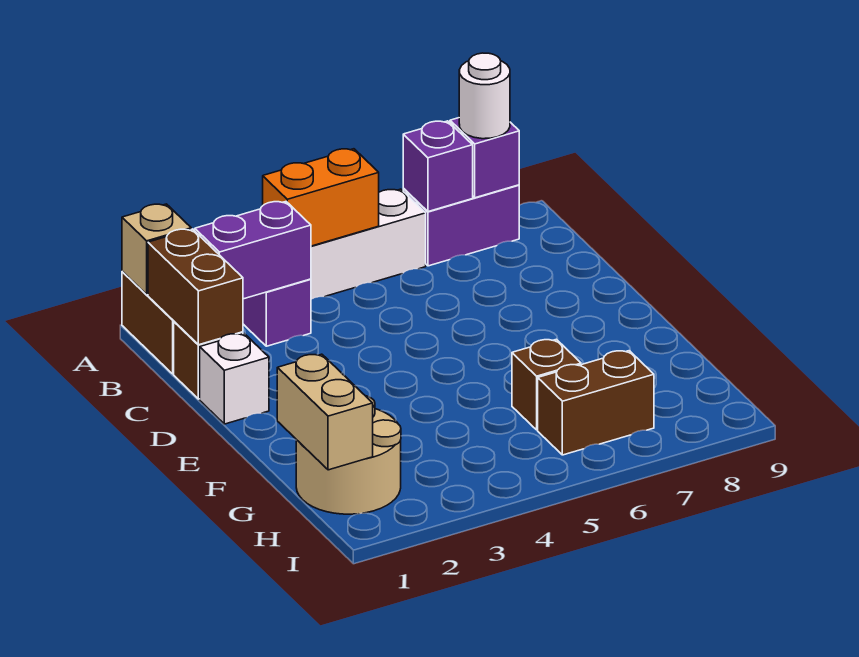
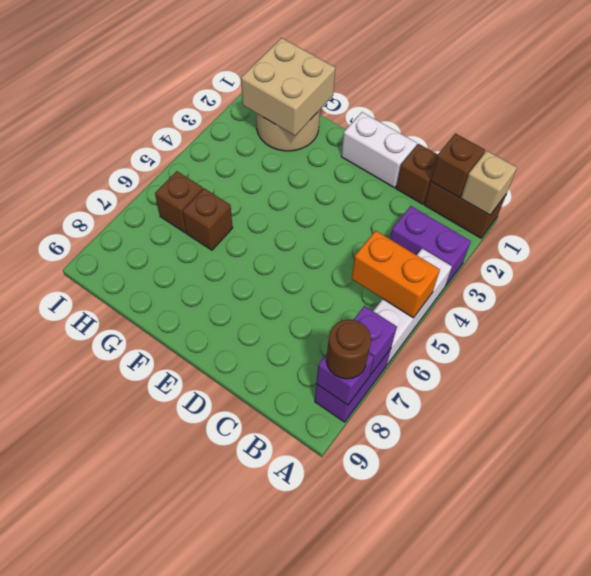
orange brick A4:A5 level 2 -> orange brick A5:B5 level 2
white round brick A8 level 3 -> brown round brick A8 level 3
brown brick B1:C1 level 2 -> brown brick B1 level 2
purple brick B2:B3 level 2 -> none
white brick D1 level 1 -> white brick D1:E1 level 1
tan brick G1:H1 level 2 -> tan brick G1:H2 level 2
brown brick H6:H7 level 1 -> brown brick H6 level 1

